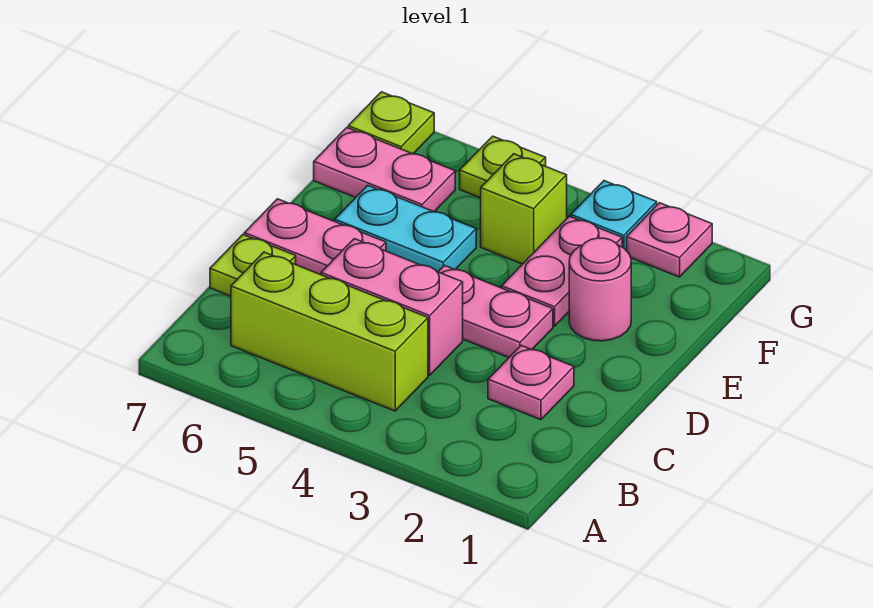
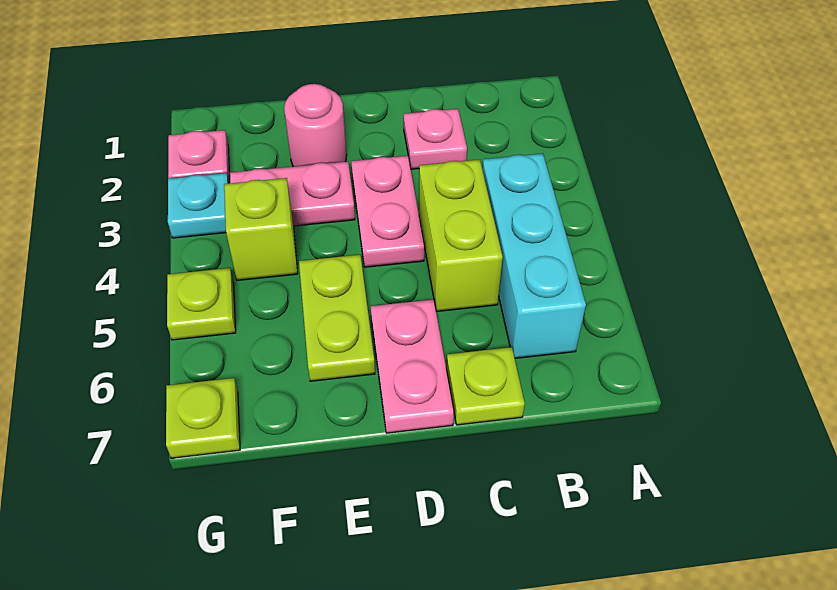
lime brick B4:B6 level 1 -> cyan brick B4:B6 level 1
pink brick C4:C5 level 1 -> lime brick C4:C5 level 1
cyan plate E5:E6 level 1 -> lime plate E5:E6 level 1
pink plate F6:F7 level 1 -> none

